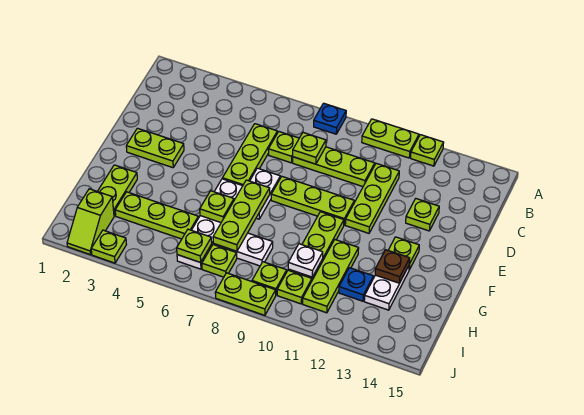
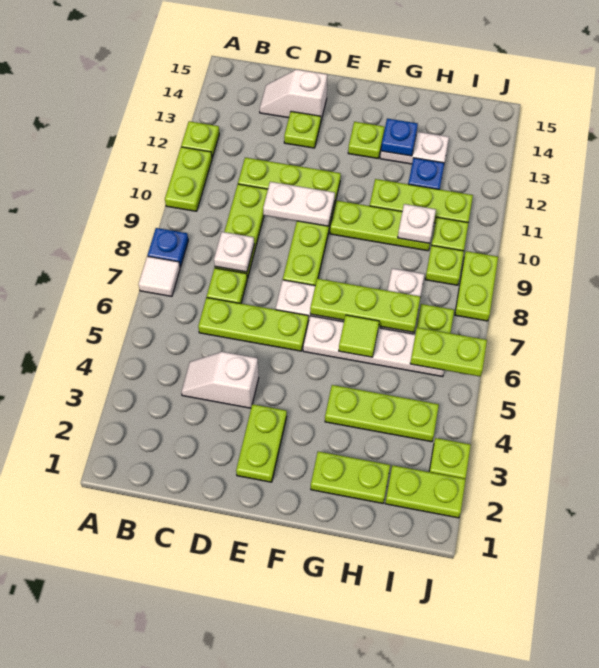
none -> white tile A7 level 1
none -> white slope C4:D4 level 1 top D
lime plate C8 level 2 -> white plate C8 level 2
none -> white slope C14:D14 level 1 top D
none -> white plate D10:E10 level 2
lime plate G6 level 2 -> lime tile G6 level 2
brown plate G13 level 2 -> blue plate G13 level 2
lime plate H3:H5 level 1 -> lime plate G4:I4 level 1
lime slope I2:J2 level 1 top I -> lime plate I2:J2 level 1
lime plate I6 level 2 -> lime plate I6:J6 level 2

